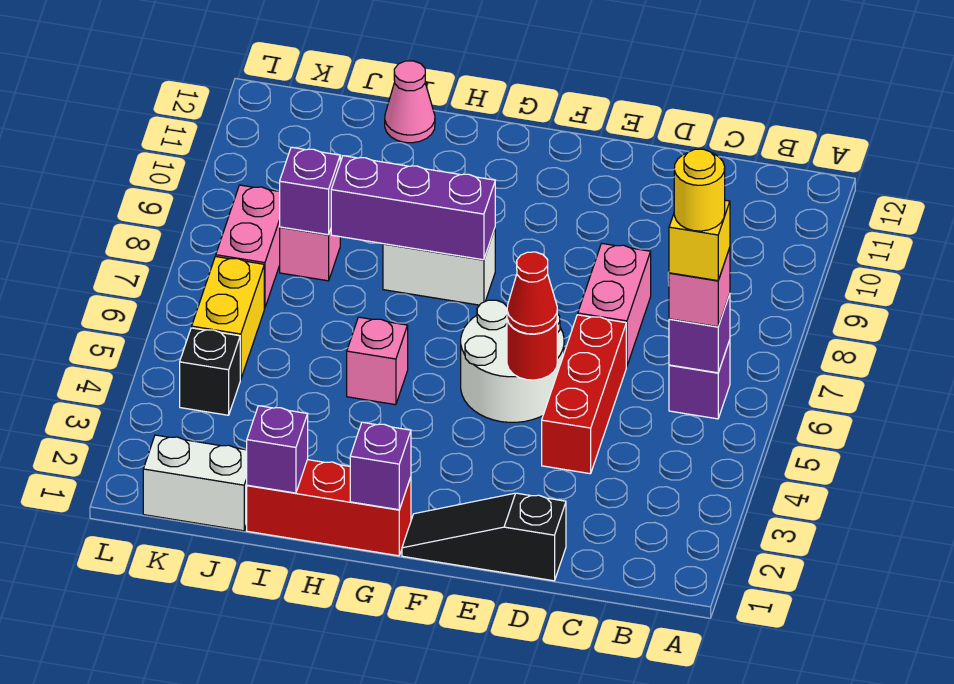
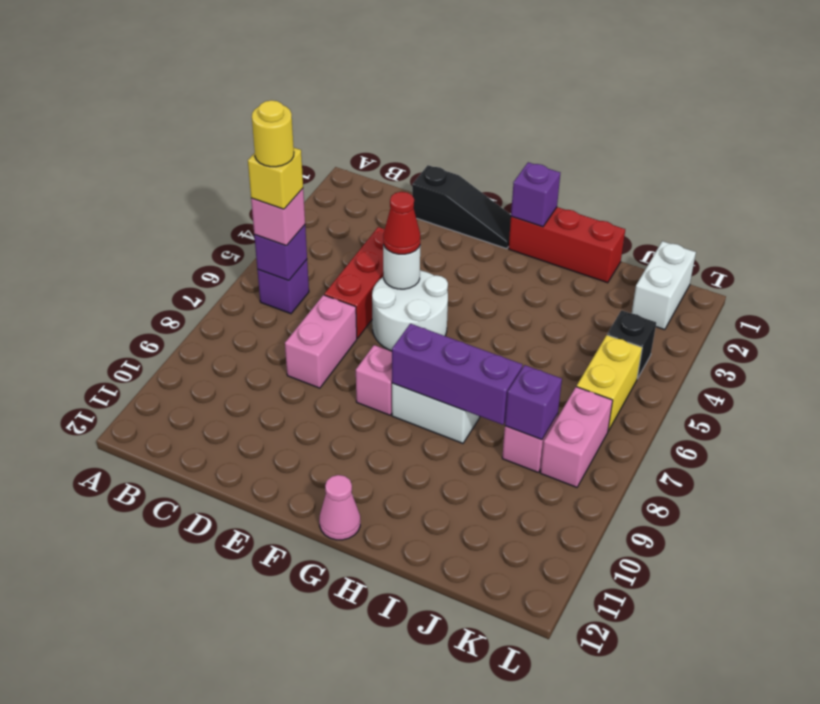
red round brick E5 level 2 -> white round brick E5 level 2
pink brick H5 level 1 -> pink brick F8 level 1
purple brick I1 level 2 -> none
pink cone I12 level 1 -> pink cone G12 level 1
white brick J1:K1 level 1 -> white brick K1:K2 level 1

